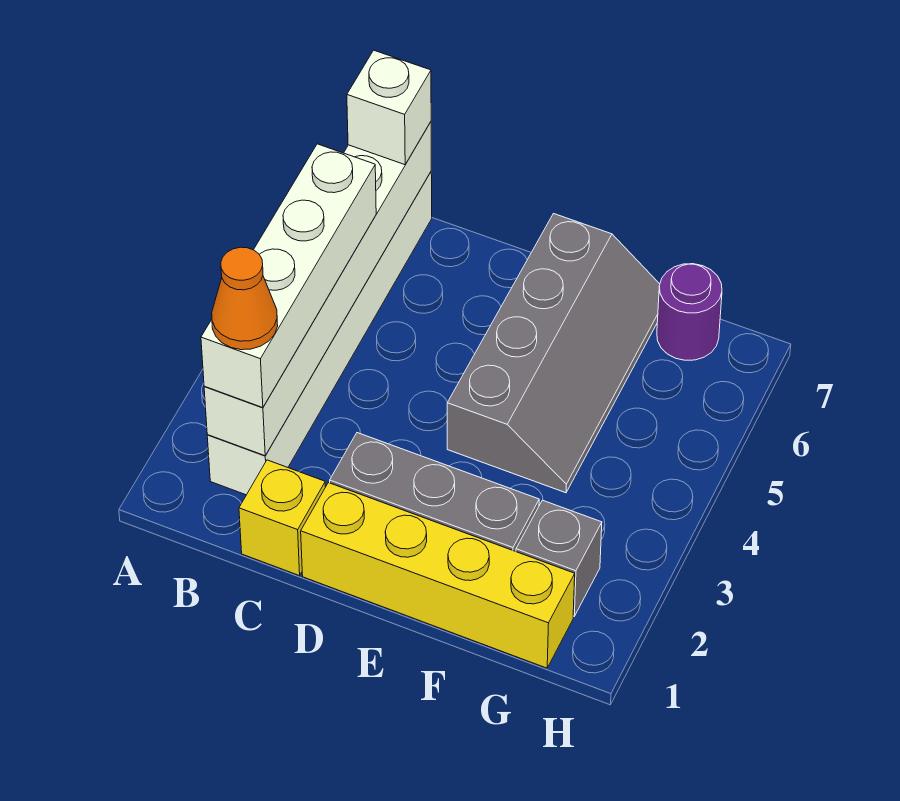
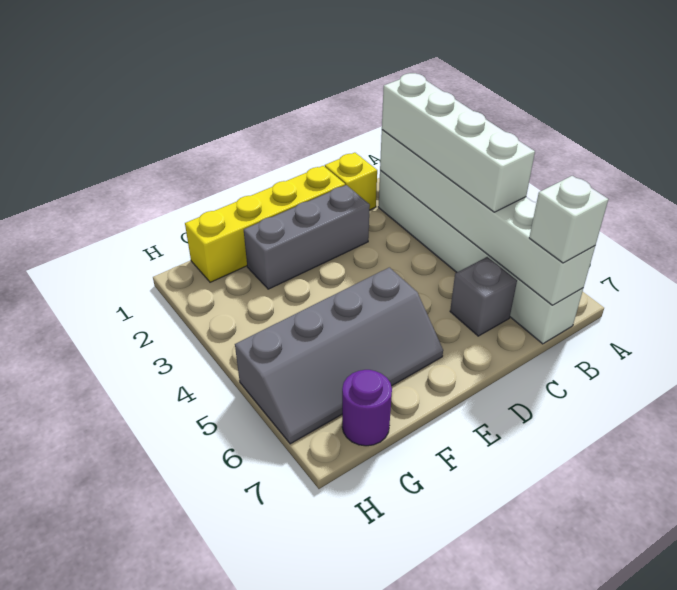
orange cone B2 level 4 -> none
grey slope E4:F7 level 1 top E -> grey slope E5:H6 level 1 top 5
grey brick G2 level 1 -> grey brick C6 level 1

